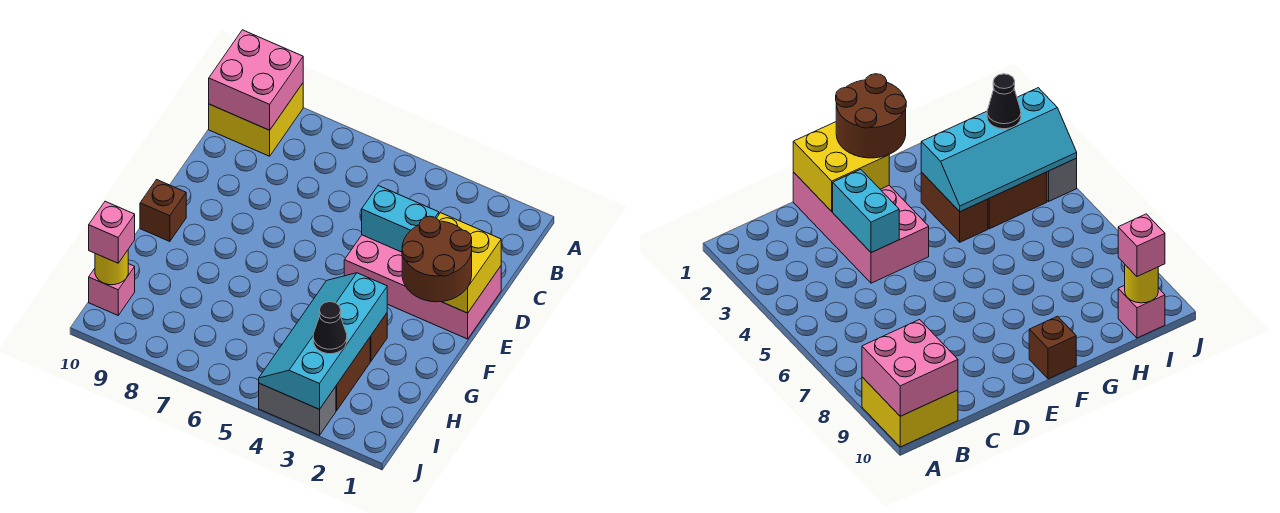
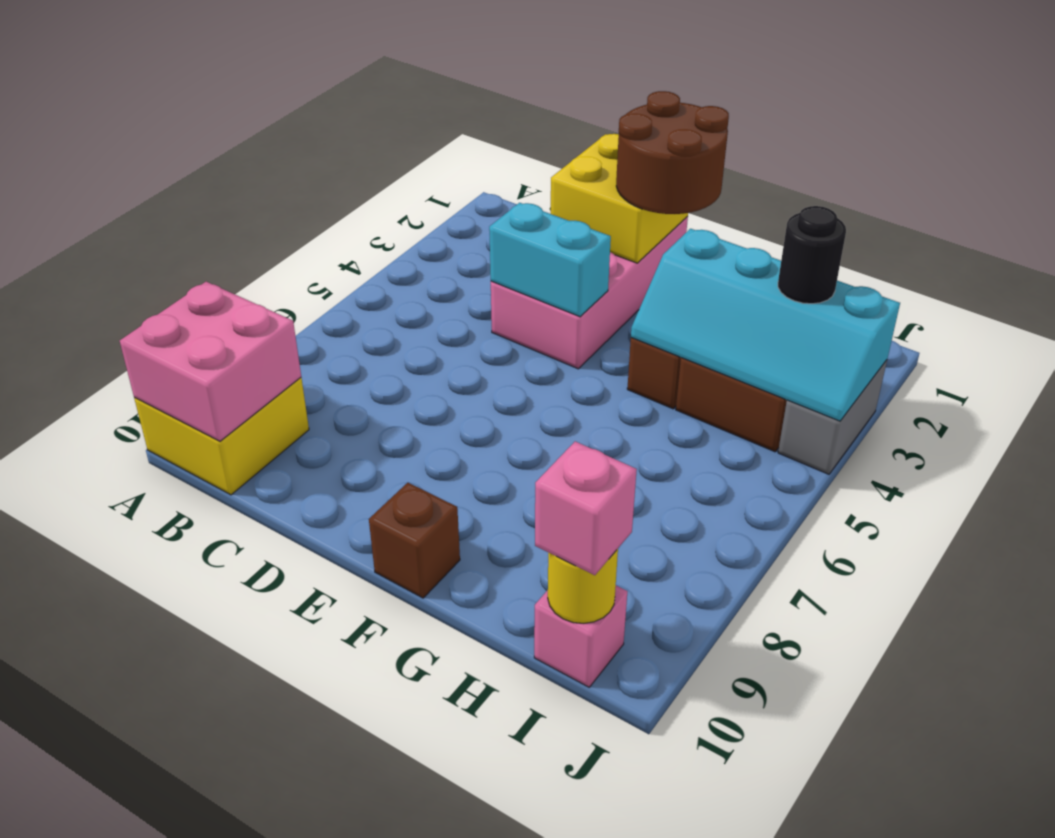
cyan brick D3:D4 level 2 -> cyan brick D4:E4 level 2
black cone I3 level 3 -> black round brick I3 level 3

